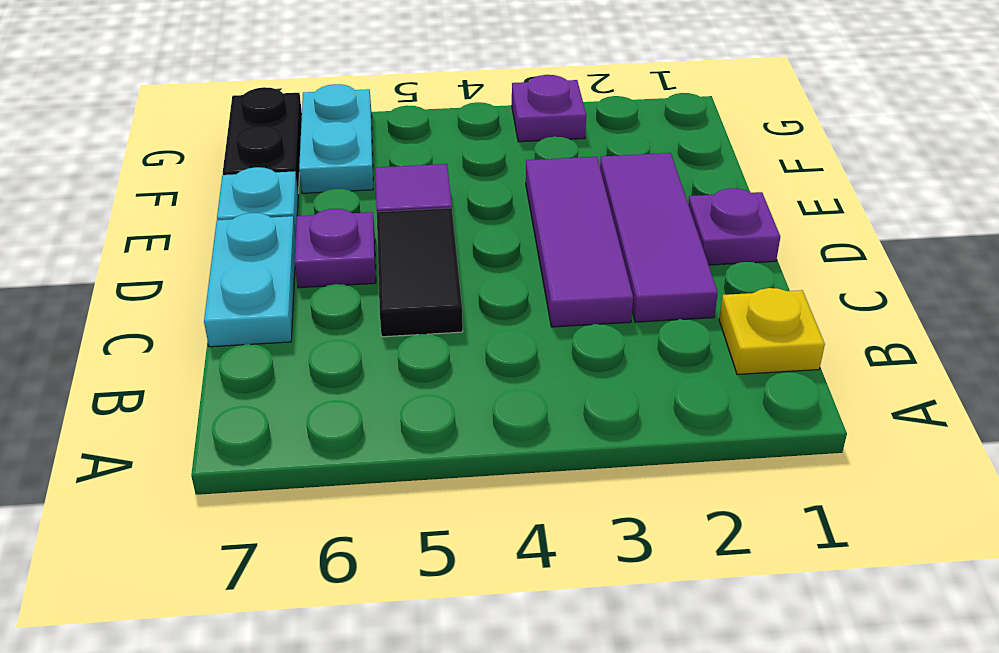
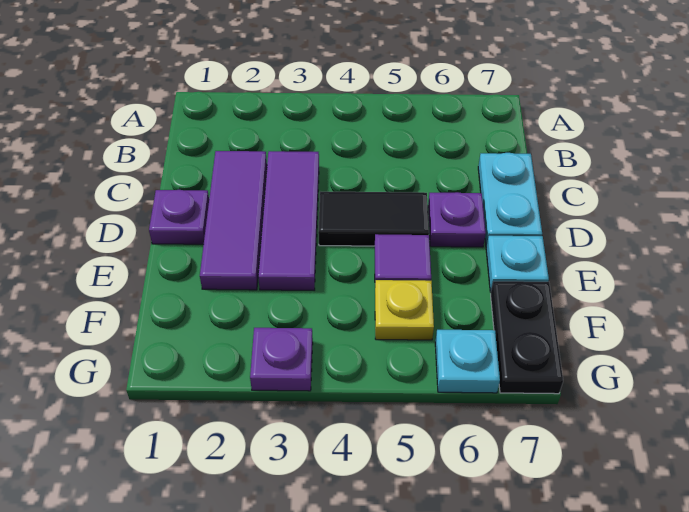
yellow plate B1 level 1 -> yellow plate F5 level 1
black tile C5:D5 level 1 -> black tile D4:D5 level 1
cyan plate F6:G6 level 1 -> cyan plate G6 level 1

